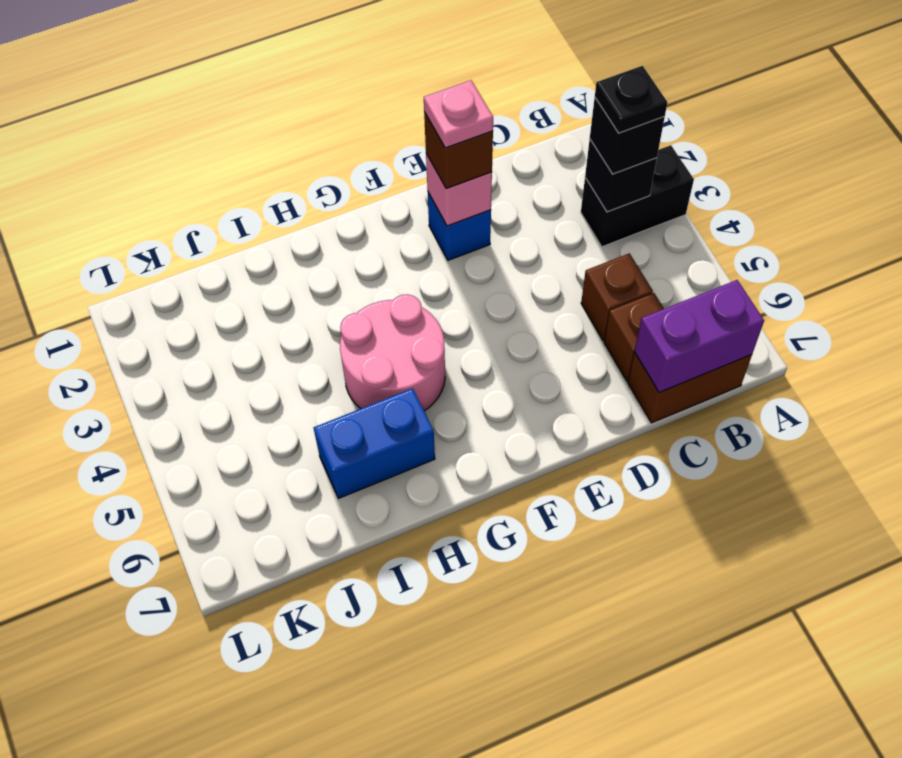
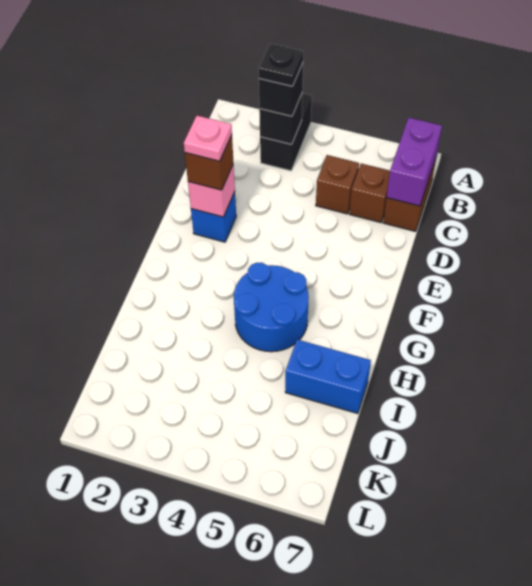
pink round brick G4:H5 level 1 -> blue round brick G4:H5 level 1
blue brick H6:I6 level 1 -> blue brick I6:I7 level 1

